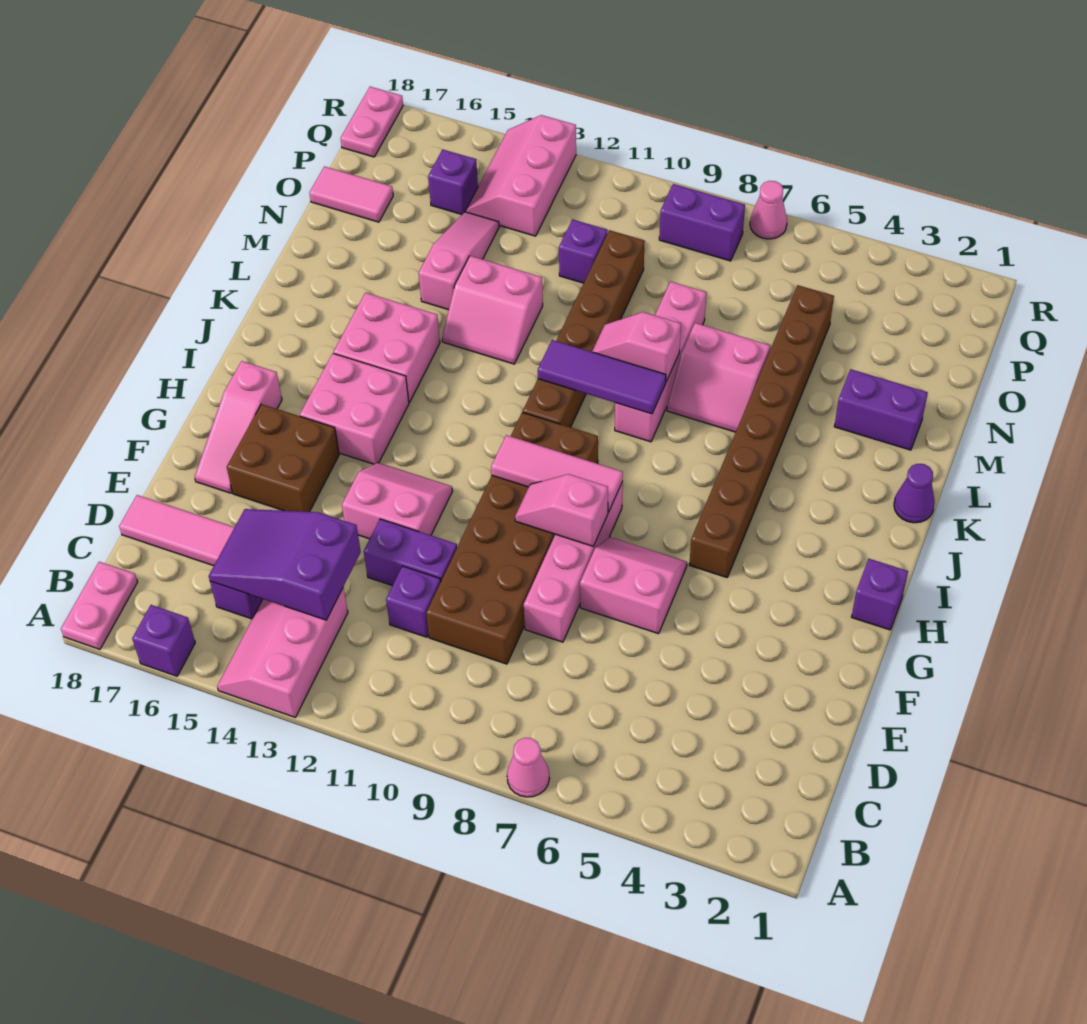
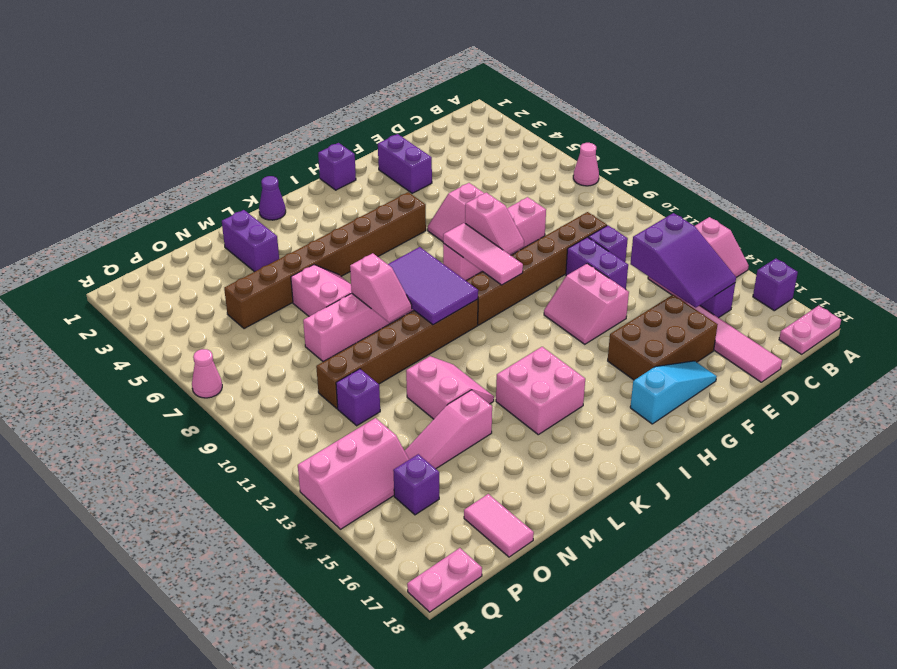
brown brick D9:I10 level 1 -> brown brick D10:I10 level 1
brown brick F15:G16 level 1 -> brown brick E15:G16 level 1
pink slope F17:H17 level 1 top H -> cyan slope F17:H17 level 1 top H
pink brick H14:I15 level 1 -> none
purple tile K8:K10 level 2 -> purple tile J8:K10 level 2
purple brick Q8:Q9 level 1 -> purple brick F2:F3 level 1

